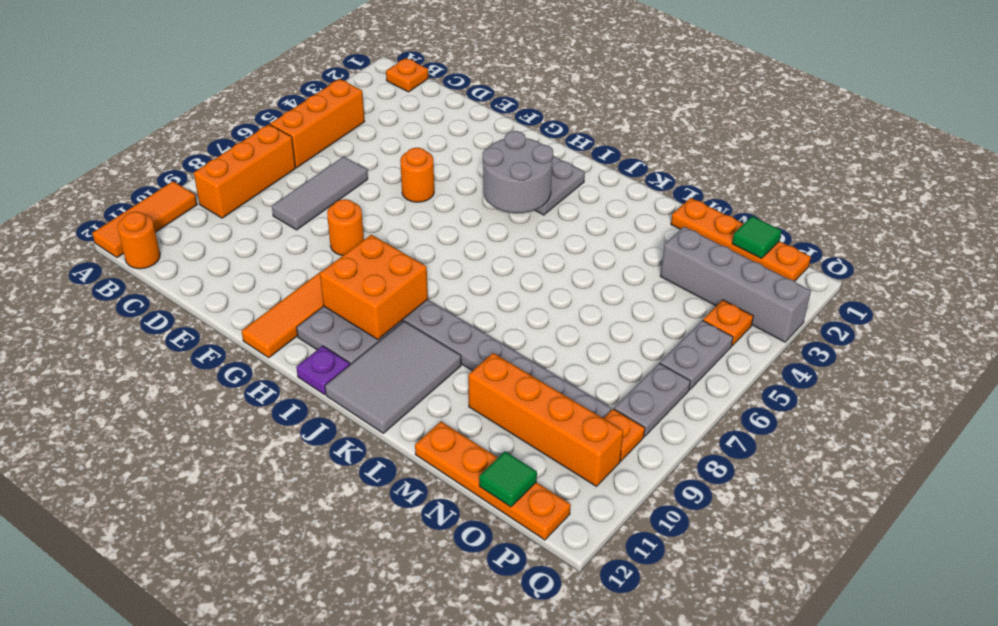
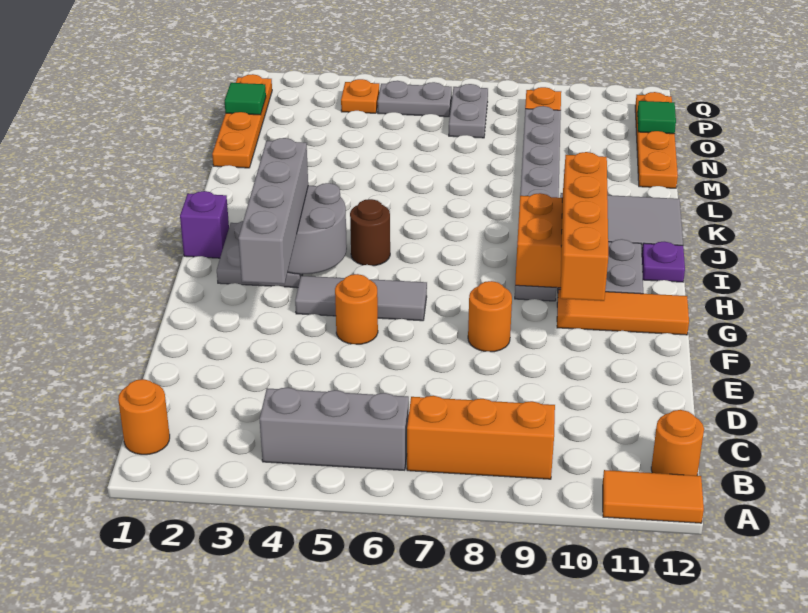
orange tile A10:A12 level 1 -> orange tile A11:A12 level 1
orange plate B1 level 1 -> orange round brick B1 level 1
orange brick B4:B6 level 1 -> grey brick B4:B6 level 1
grey tile D6:D8 level 1 -> grey tile G4:G6 level 1
none -> purple brick I1 level 1
none -> brown round brick I5 level 1
orange brick M10:P10 level 1 -> orange brick F10:I10 level 3
grey brick N3:Q3 level 1 -> grey brick F3:I3 level 3
grey plate P7:P8 level 1 -> grey plate O7:P7 level 1

